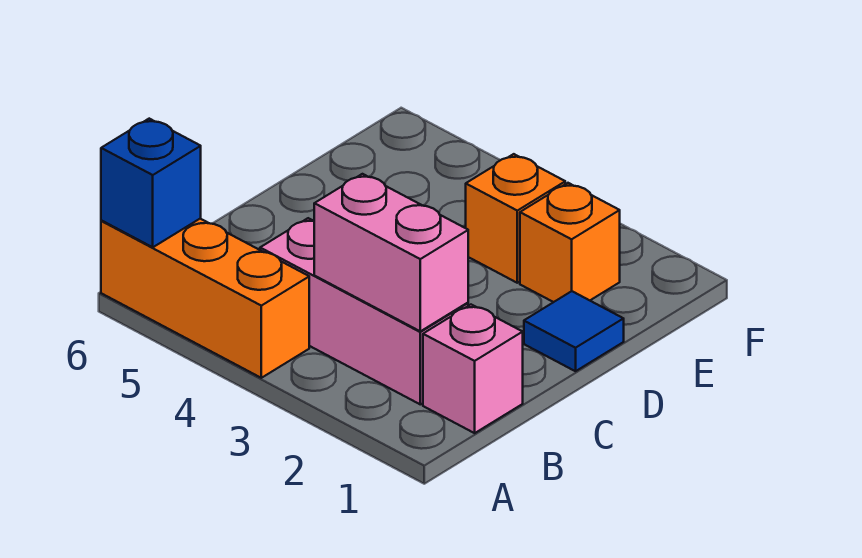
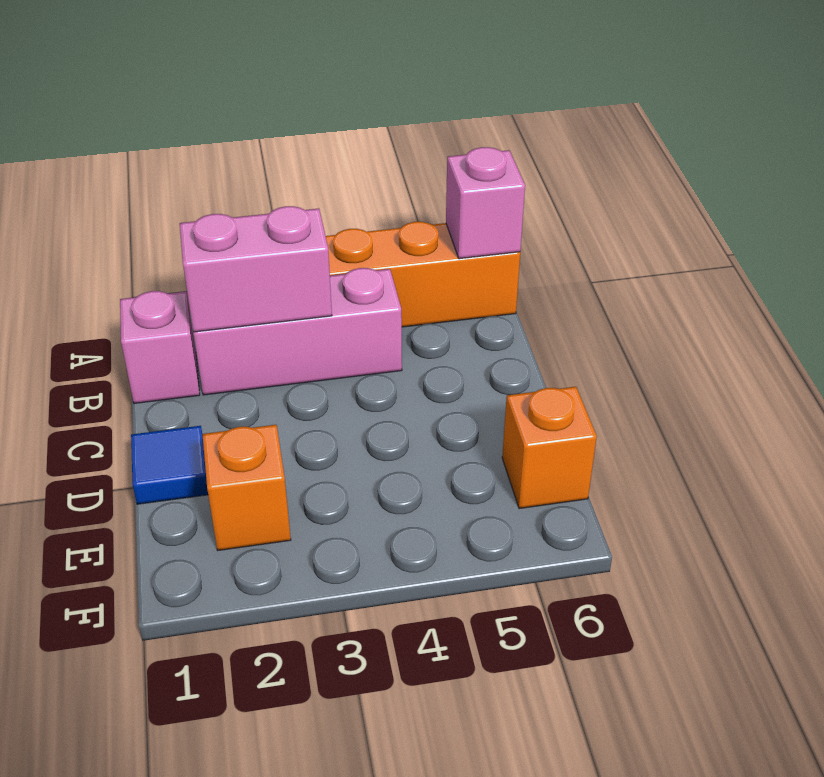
blue brick A6 level 2 -> pink brick A6 level 2
orange brick E3 level 1 -> orange brick E6 level 1

